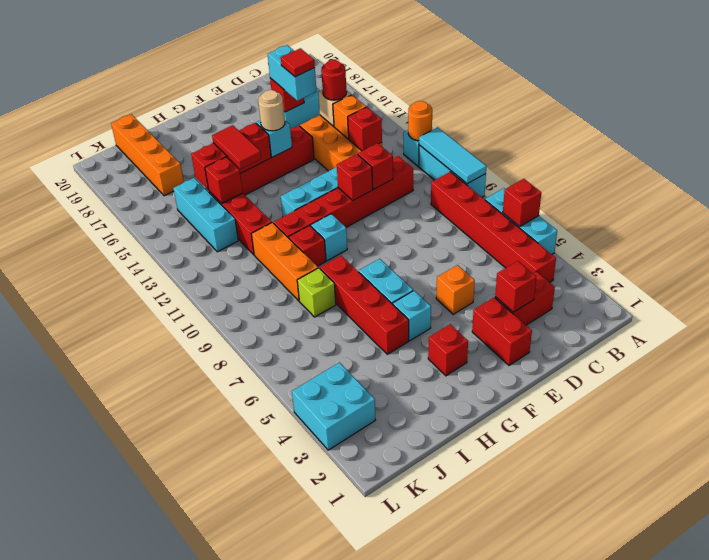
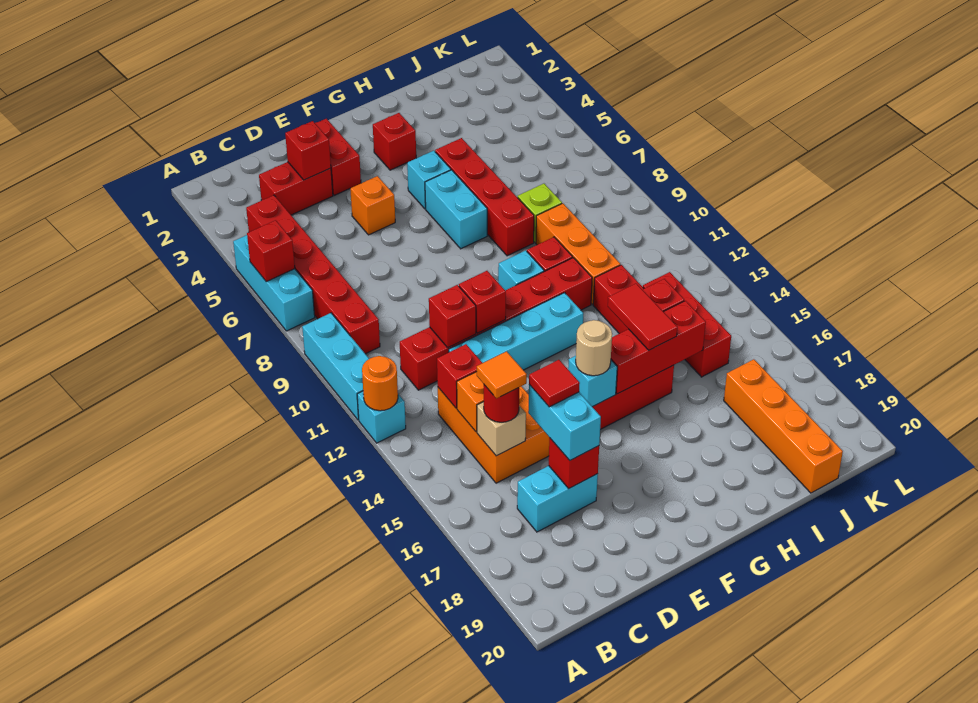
cyan tile A9:A11 level 2 -> none
none -> orange tile C15 level 4
cyan brick J13:J15 level 1 -> red brick J13:J15 level 1
cyan brick K3:L4 level 1 -> none

